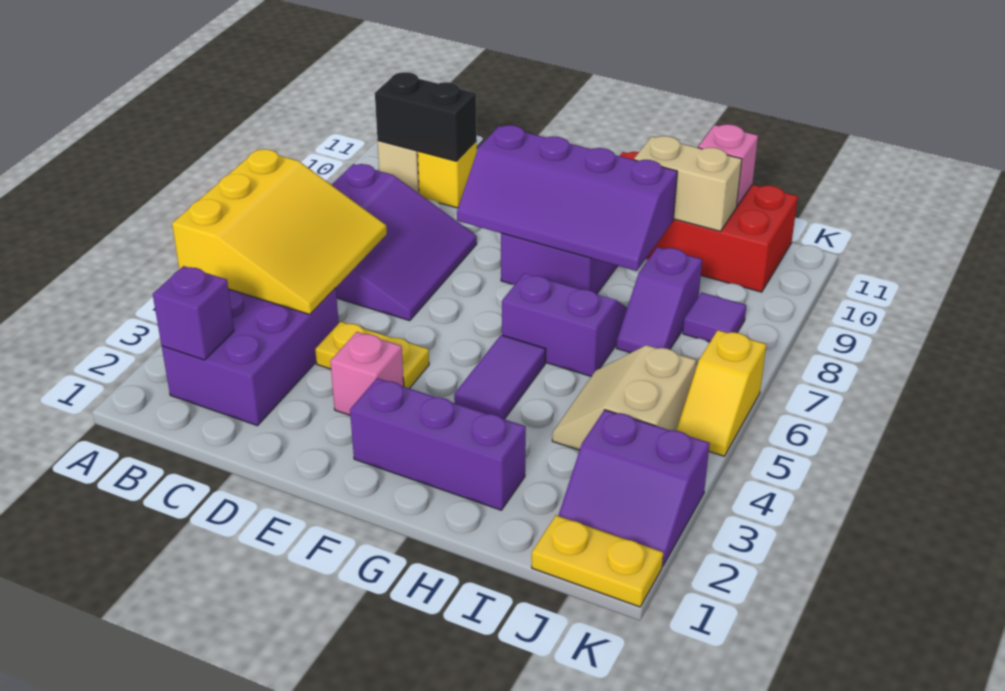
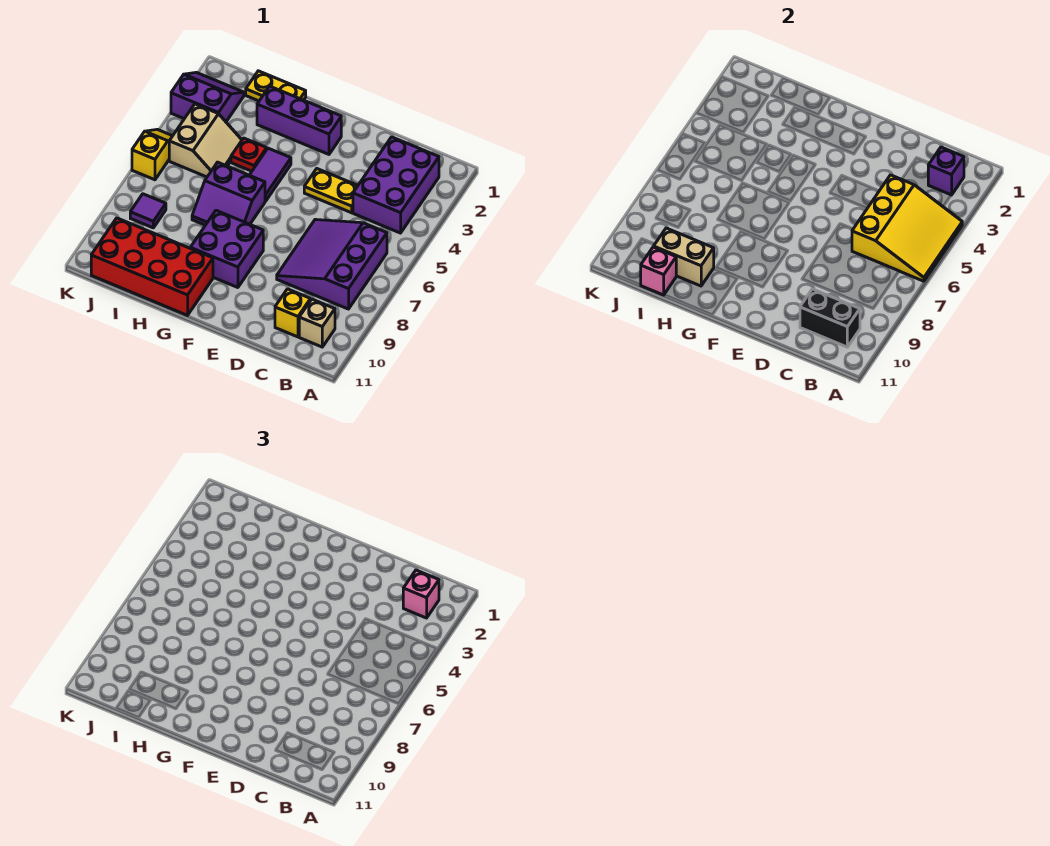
yellow slope A4:C6 level 2 top A -> yellow slope A4:C6 level 2 top C
pink brick E3 level 1 -> pink brick B2 level 3
purple slope E8:H9 level 2 top 9 -> none
none -> red plate H4 level 1
purple slope I7:I8 level 1 top 8 -> none
yellow plate J1:K1 level 1 -> yellow plate H1:I1 level 1

